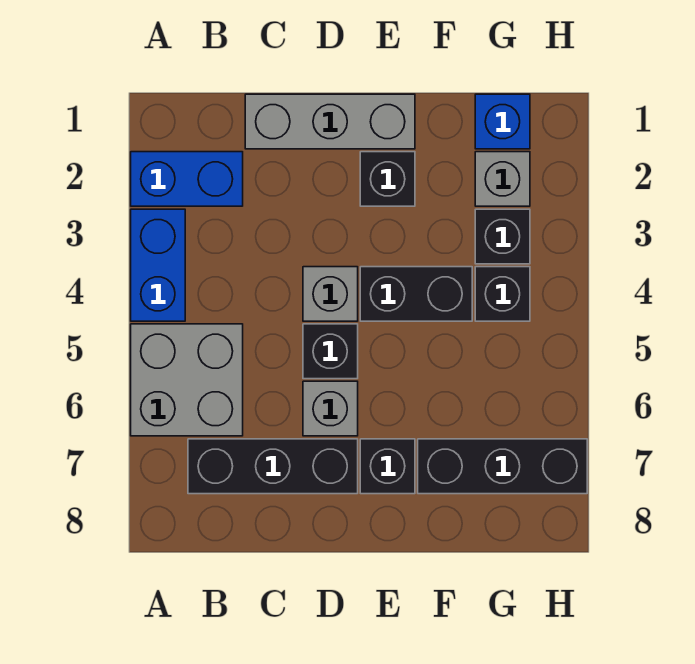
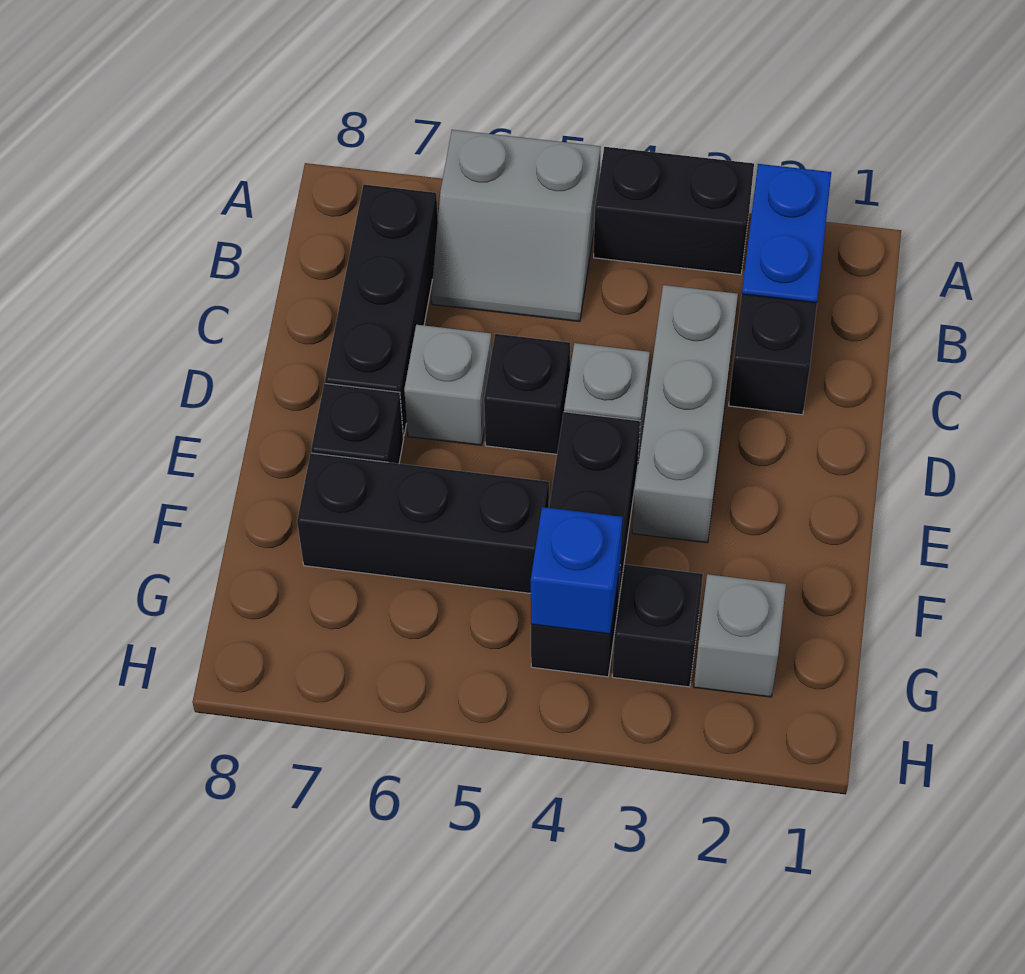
blue brick A3:A4 level 1 -> black brick A3:A4 level 1
grey brick A5:B6 level 1 -> grey slope A5:B6 level 1 top A
grey brick C1:E1 level 1 -> grey brick C3:E3 level 1
black brick E2 level 1 -> black brick C2 level 1
black brick F7:H7 level 1 -> black brick F5:F7 level 1
blue brick G1 level 1 -> blue brick G4 level 2

